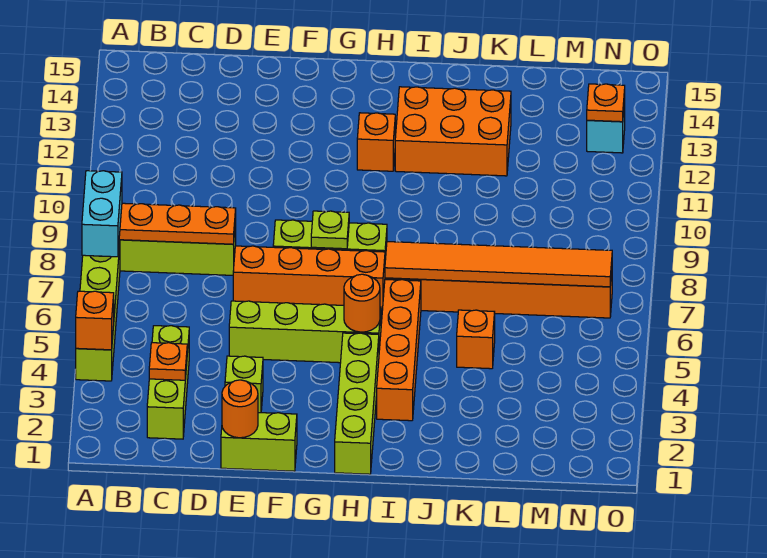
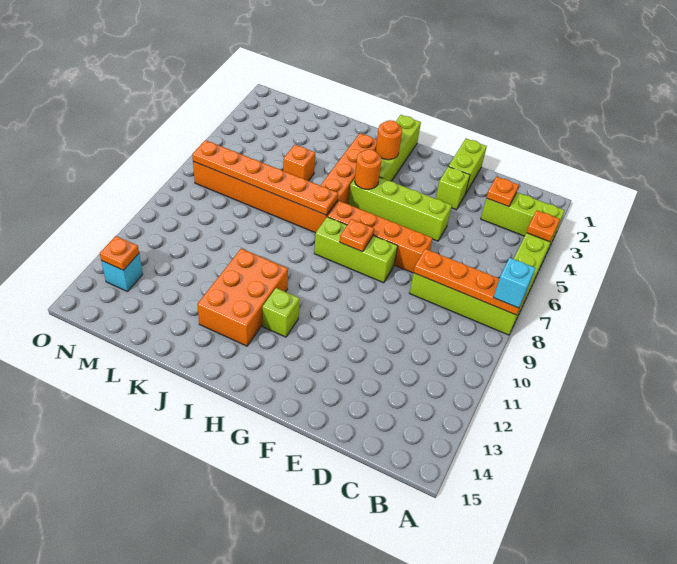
orange brick A4 level 2 -> orange plate A4 level 2
cyan brick A7:A8 level 3 -> cyan brick A8 level 3
lime brick C2:C4 level 1 -> lime brick A3:C3 level 1
lime brick E1:F1 level 1 -> lime brick E1:E2 level 1
orange round brick E1 level 2 -> orange round brick H3 level 2
lime plate G8 level 2 -> orange plate G8 level 2
orange brick H12 level 1 -> lime brick H12 level 1
orange tile I7:N7 level 2 -> orange plate I7:N7 level 2
orange brick I12:K13 level 1 -> orange brick I11:J13 level 1

